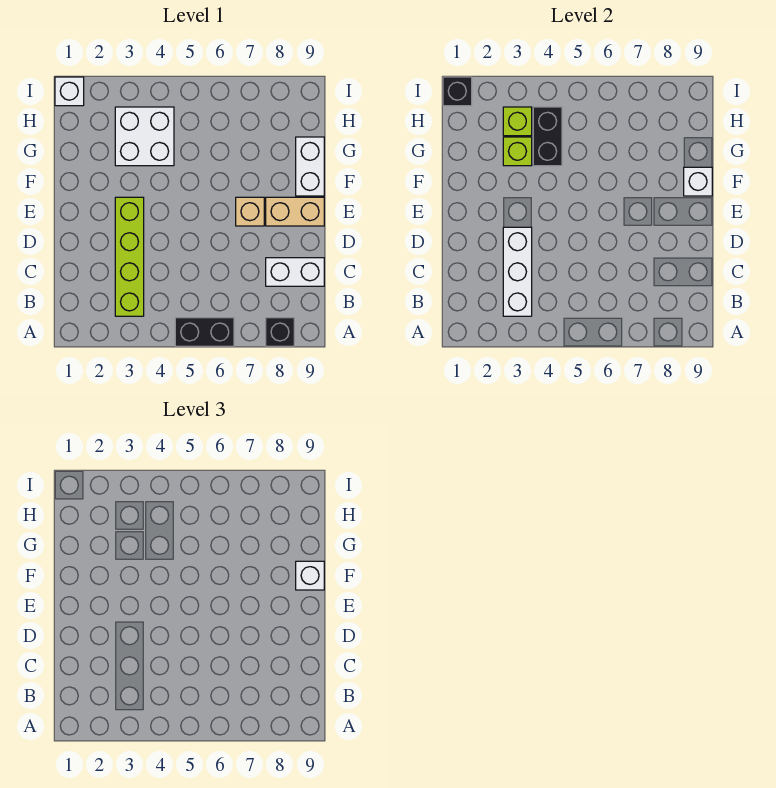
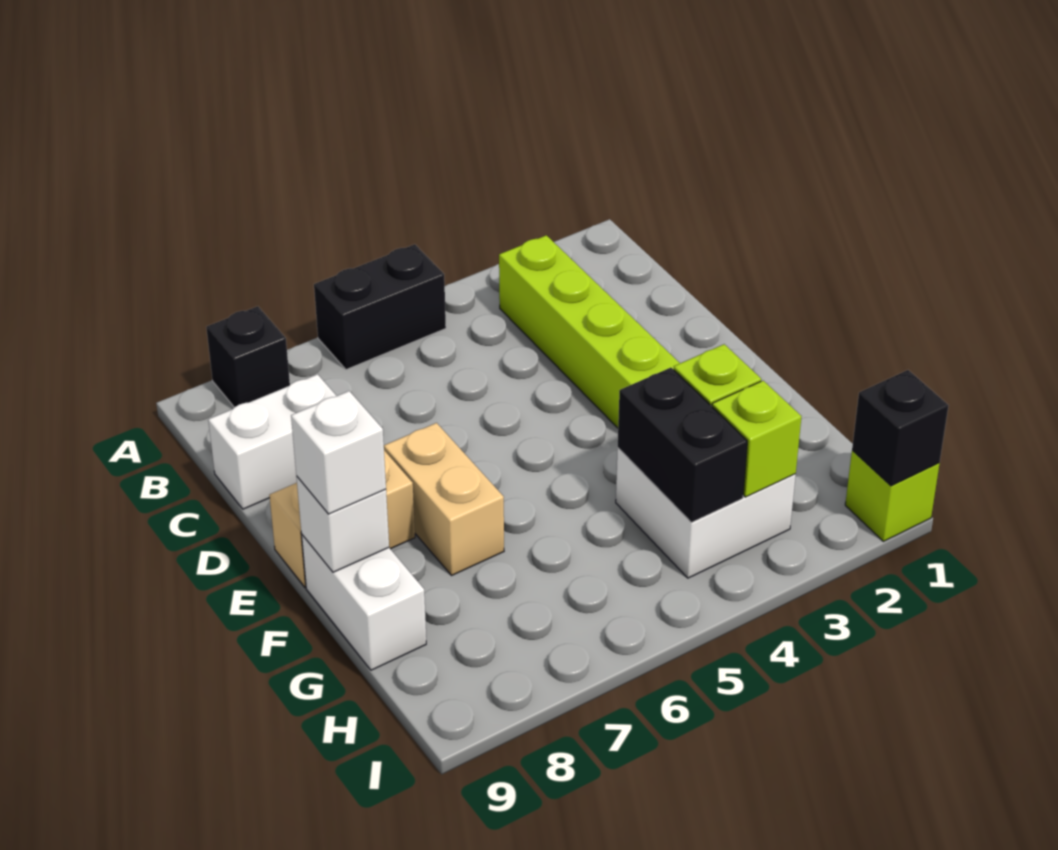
white brick B3:D3 level 2 -> none
tan brick E7 level 1 -> tan brick E7:F7 level 1
white brick I1 level 1 -> lime brick I1 level 1

